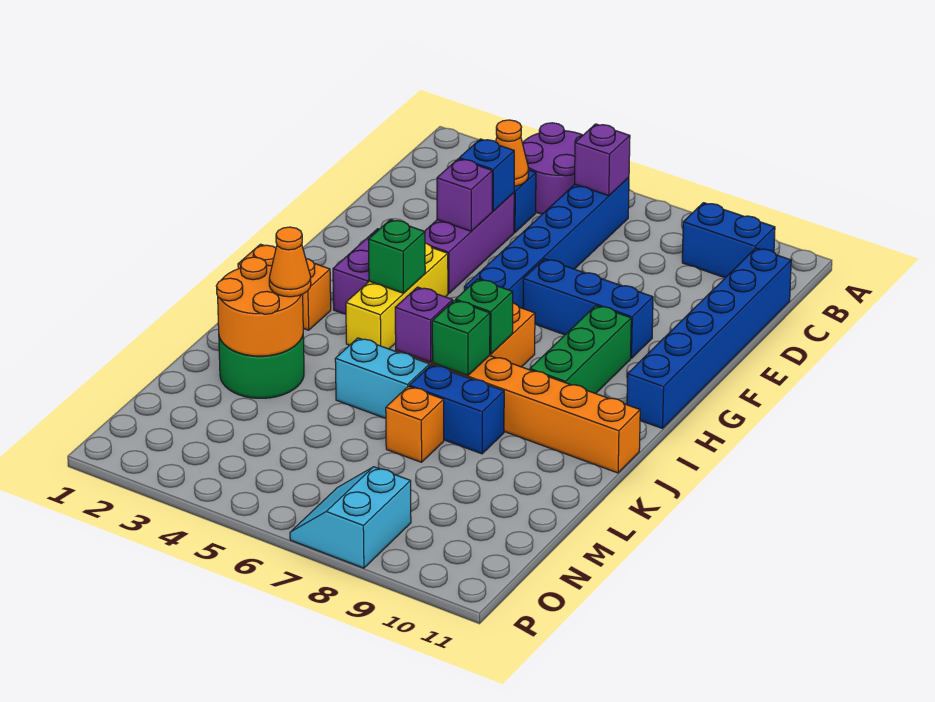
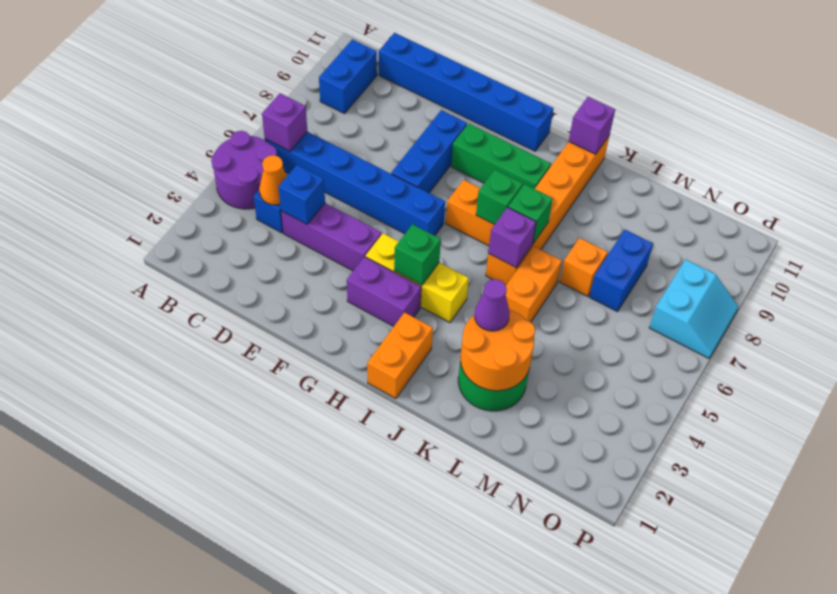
purple brick E4 level 2 -> purple brick J11 level 2
orange cone K3 level 3 -> purple cone K3 level 3
cyan brick K5:K6 level 1 -> orange brick K5:K6 level 1
blue brick K7:K8 level 1 -> blue brick M7:M8 level 1
cyan slope O7:P8 level 1 top 8 -> cyan slope O7:P8 level 1 top O

